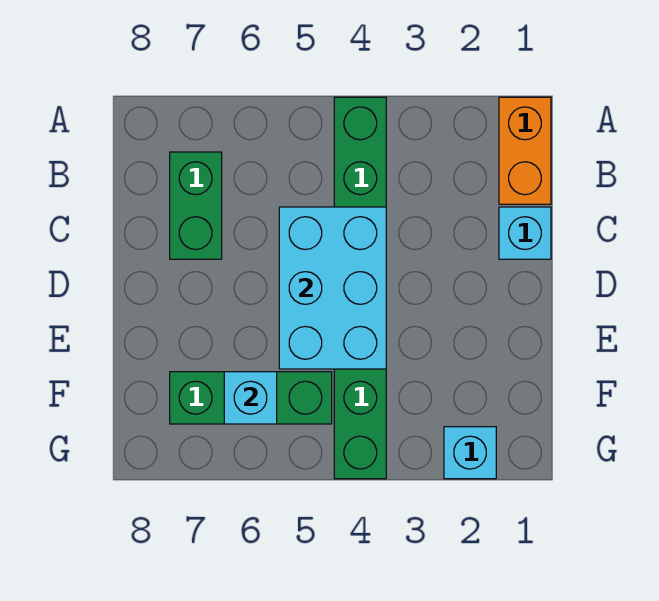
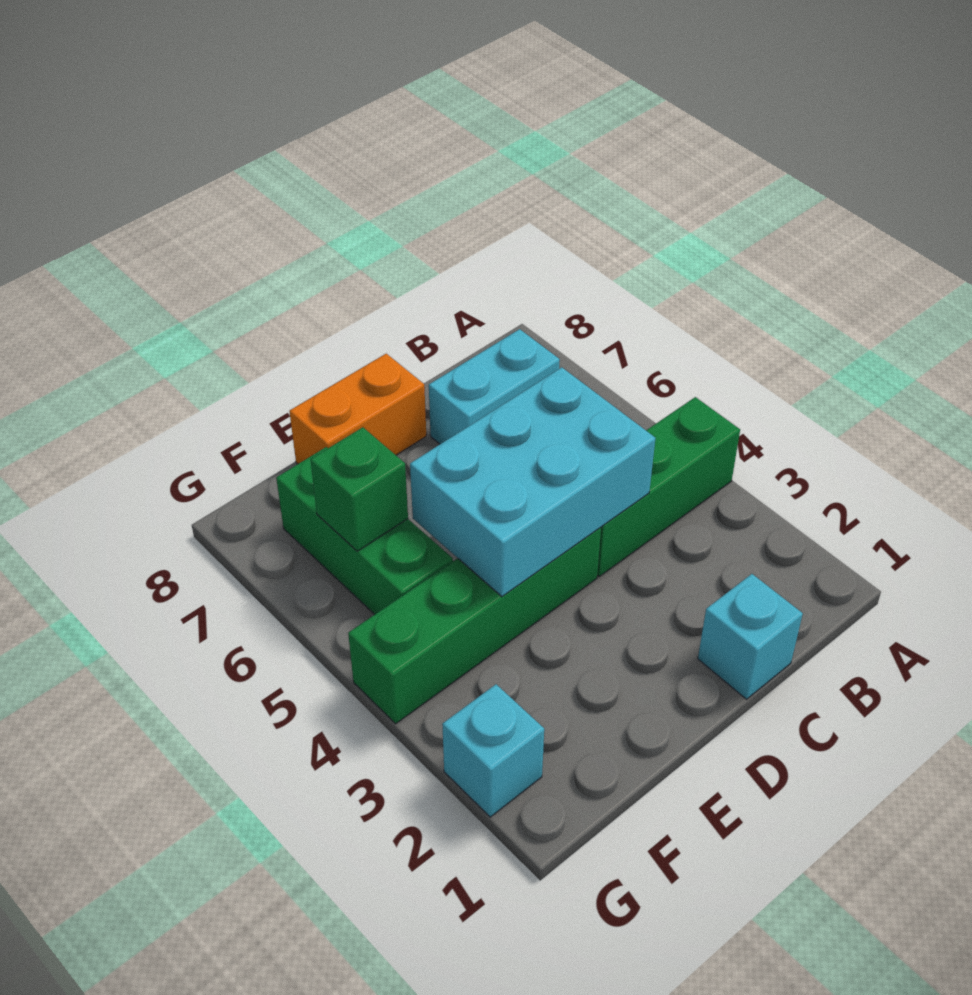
orange brick A1:B1 level 1 -> orange brick D8:E8 level 1
green brick B7:C7 level 1 -> cyan brick B7:C7 level 1
cyan brick F6 level 2 -> green brick F6 level 2

